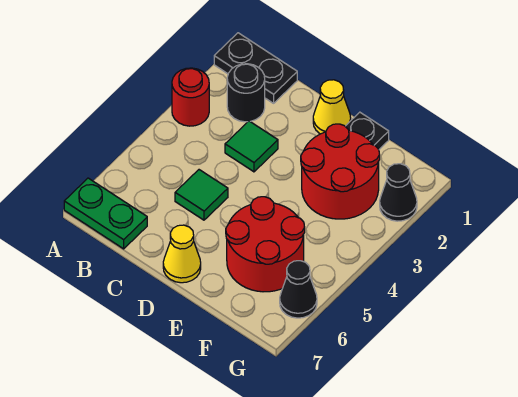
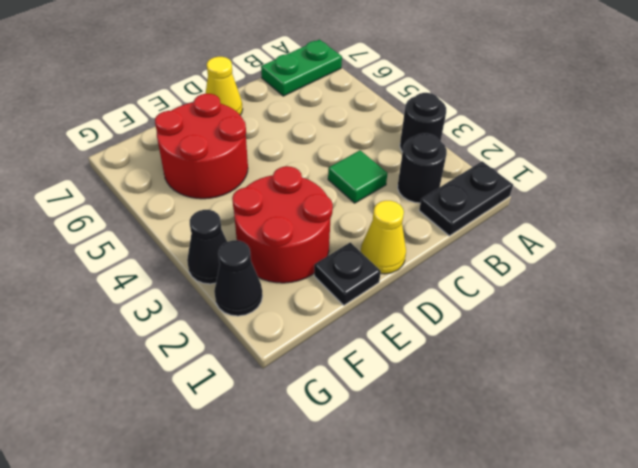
red round brick A3 level 1 -> black round brick A3 level 1
green tile C5 level 1 -> none
black cone G6 level 1 -> black cone G3 level 1

